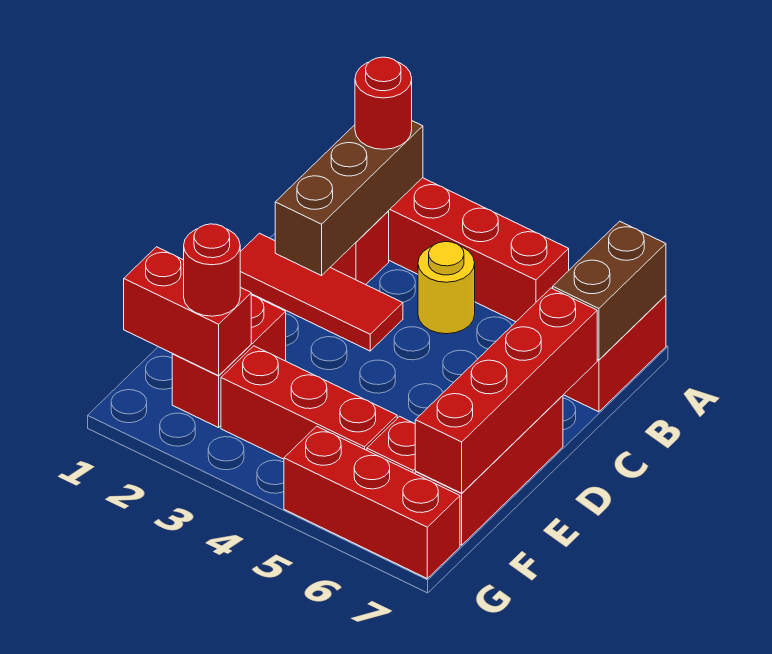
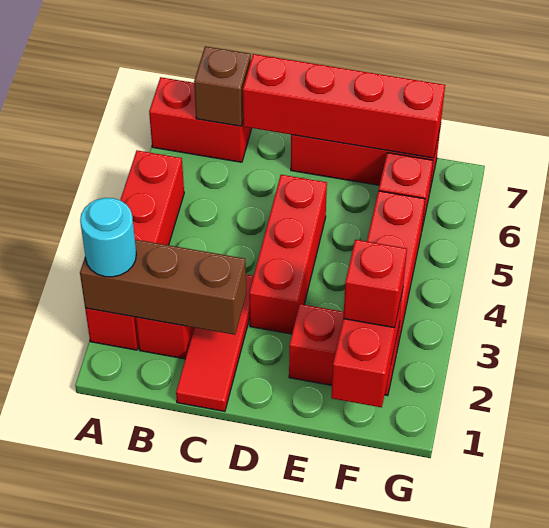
red round brick A2 level 3 -> cyan round brick A2 level 3
brown brick A7:B7 level 2 -> brown brick B7 level 2
yellow round brick B4 level 1 -> none
red round brick F2 level 3 -> red brick F2 level 3
red brick G5:G7 level 1 -> red brick D3:D5 level 1

